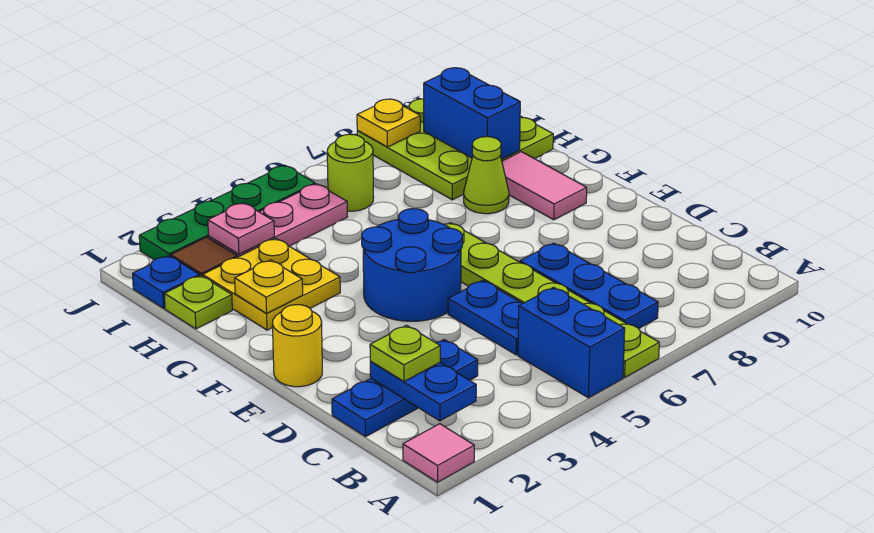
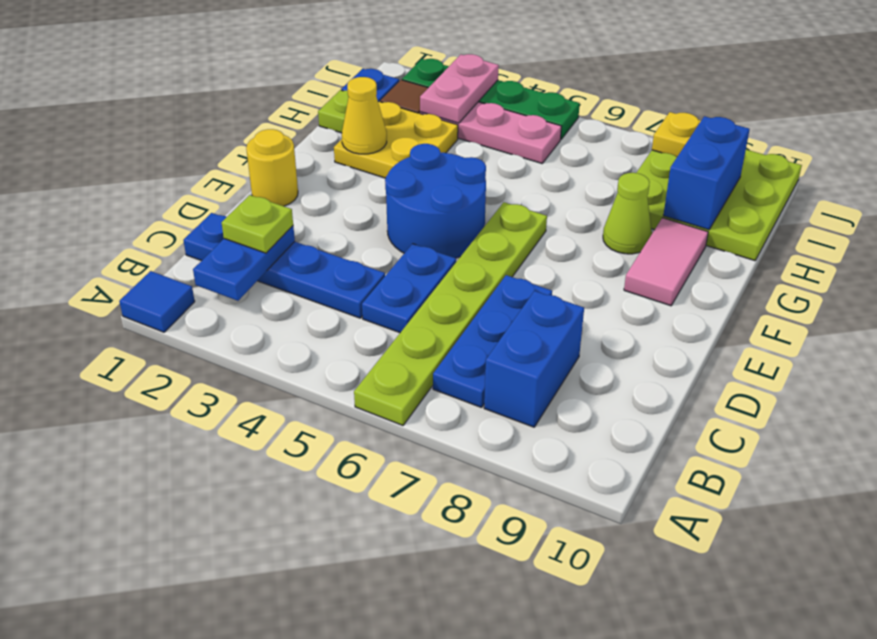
pink tile A1 level 1 -> blue tile A1 level 1
blue brick A5:B5 level 1 -> blue brick B8:C8 level 1
blue plate C1:C3 level 1 -> blue plate C1:C4 level 1
yellow plate G2 level 2 -> yellow cone G2 level 2
pink plate I3 level 2 -> pink plate I3:J3 level 2
lime round brick I6 level 1 -> none

